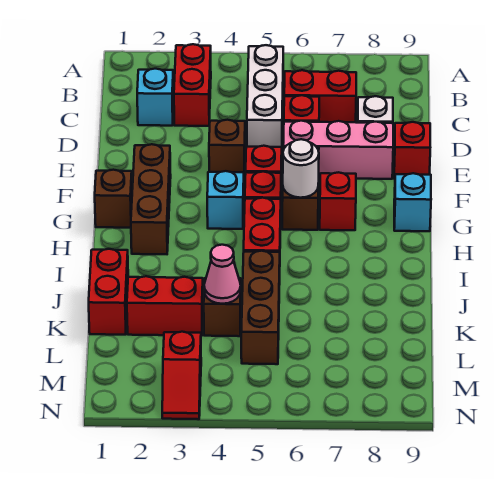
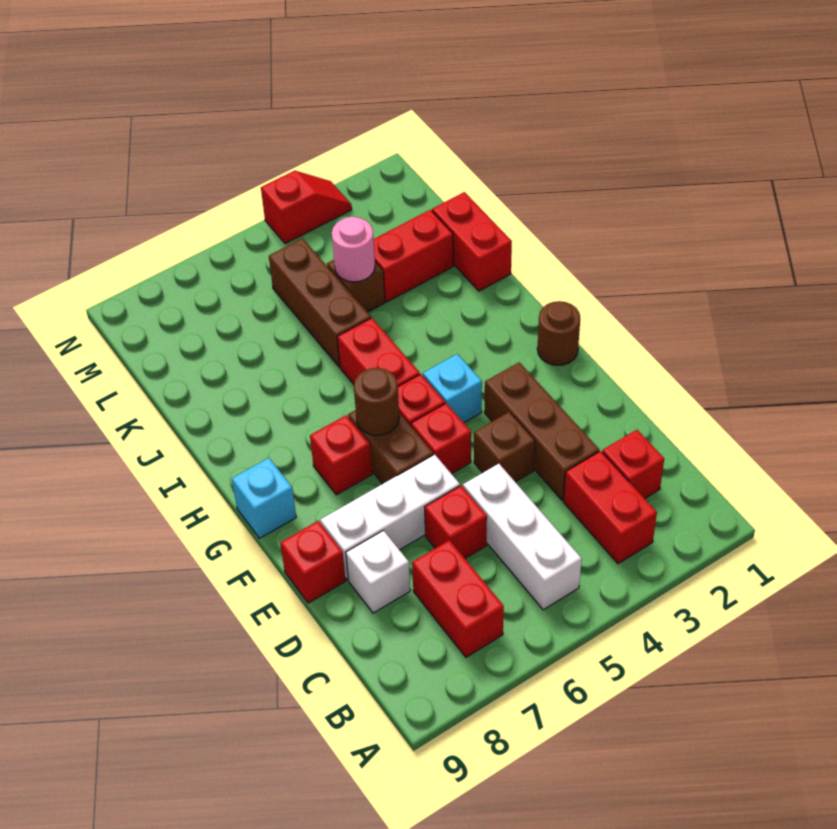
cyan brick C2 level 1 -> red brick C2 level 1
red brick C6:C7 level 1 -> red brick B7:C7 level 1
pink brick E6:E8 level 1 -> white brick E6:E8 level 1
brown brick F2:H2 level 1 -> brown brick D3:F3 level 1
brown brick G1 level 1 -> brown round brick G1 level 1
white round brick G6 level 2 -> brown round brick G6 level 2
pink cone K4 level 2 -> pink round brick K4 level 2
red slope M3:N3 level 1 top M -> red slope N3:N4 level 1 top 4

